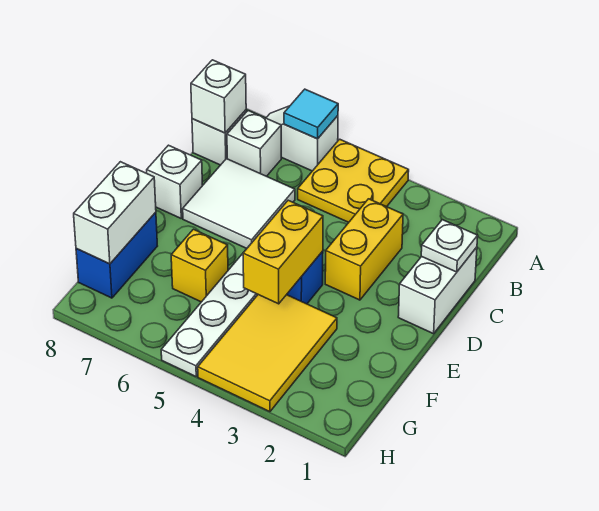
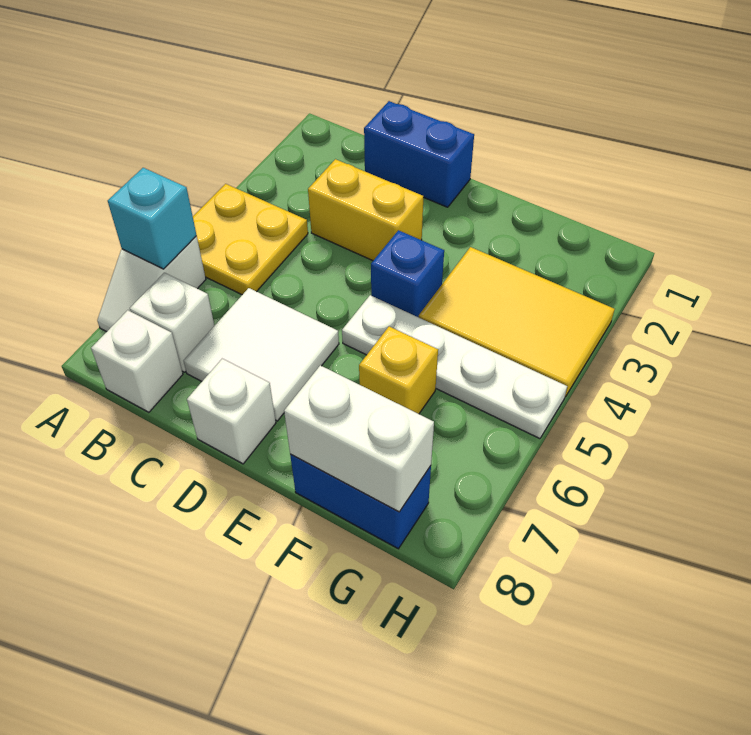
cyan tile A6 level 2 -> cyan brick A6 level 2
white brick B8 level 2 -> none
white brick C1:D1 level 1 -> blue brick C1:D1 level 1
white plate C1 level 2 -> none
yellow brick E4:F4 level 2 -> none

